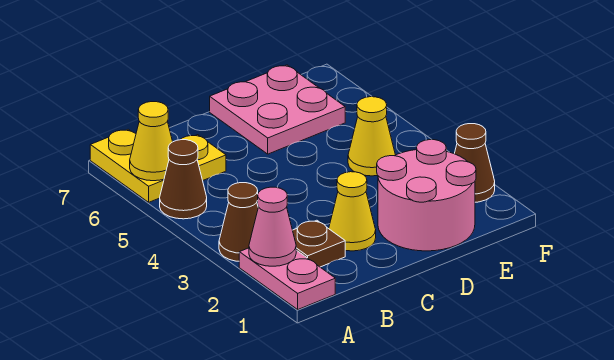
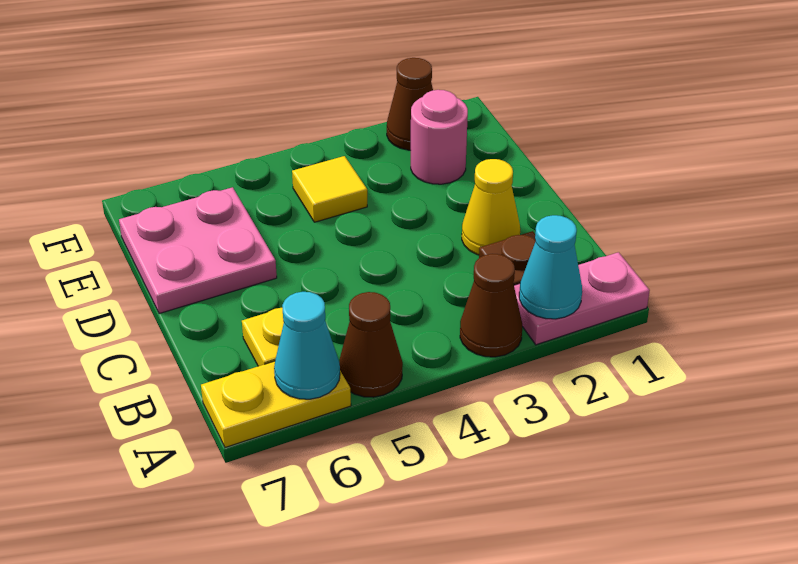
pink cone A2 level 2 -> cyan cone A2 level 2
yellow cone A6 level 2 -> cyan cone A6 level 2
pink round brick D1:E2 level 1 -> pink round brick E2 level 1
yellow cone E4 level 1 -> yellow tile E4 level 1

